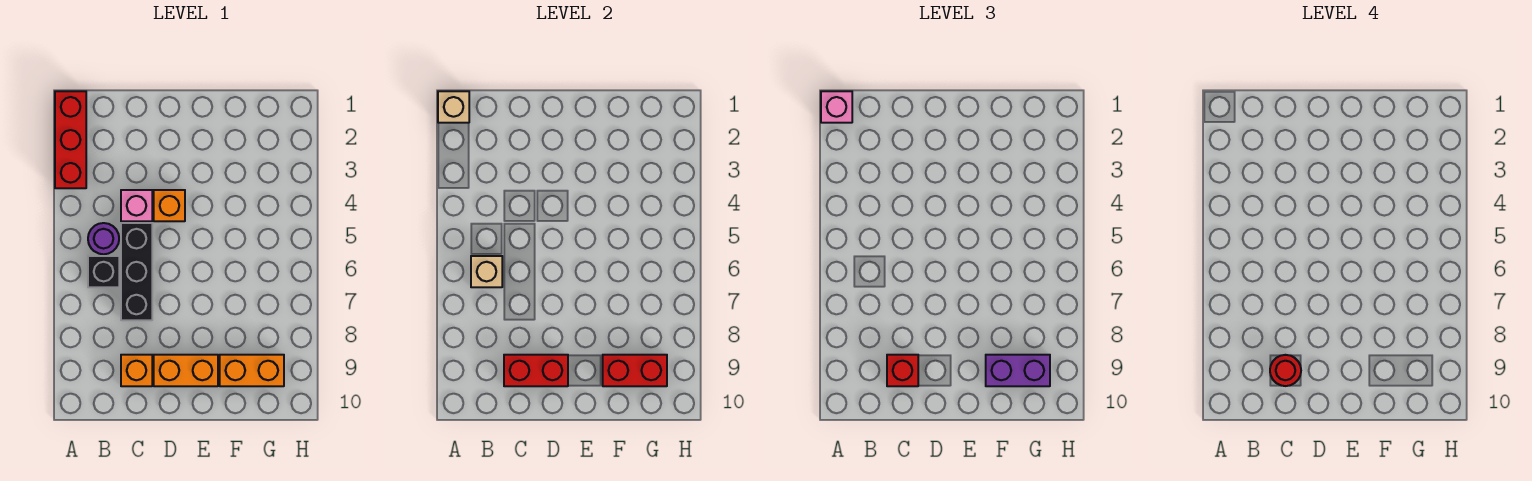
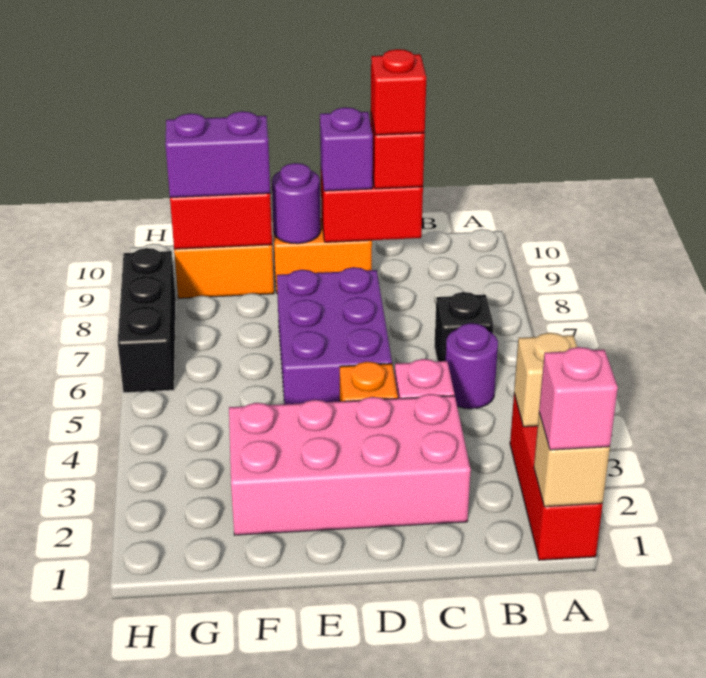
tan brick B6 level 2 -> tan brick A3 level 2
none -> pink brick C2:F3 level 1
black brick C5:C7 level 1 -> black brick H6:H8 level 1
orange brick C9 level 1 -> none
red round brick C9 level 4 -> red brick C9 level 4
none -> purple brick D5:E7 level 1
none -> purple brick D9 level 3
none -> purple round brick E9 level 2

